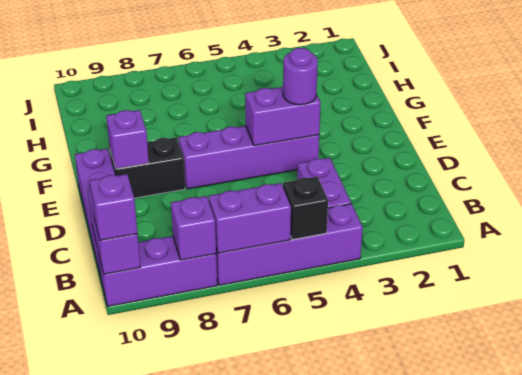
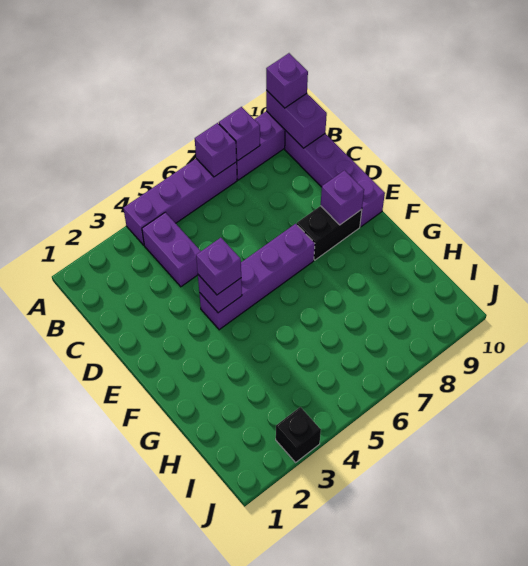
black brick A5 level 2 -> black brick J3 level 1
purple brick A6:A7 level 2 -> purple brick A7 level 2
purple brick E4:E5 level 2 -> purple brick E4 level 2
purple round brick E4 level 3 -> purple brick E4 level 3

